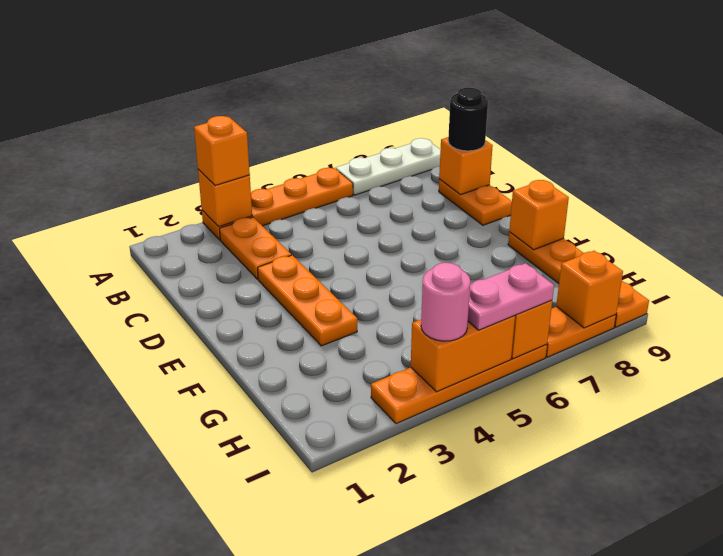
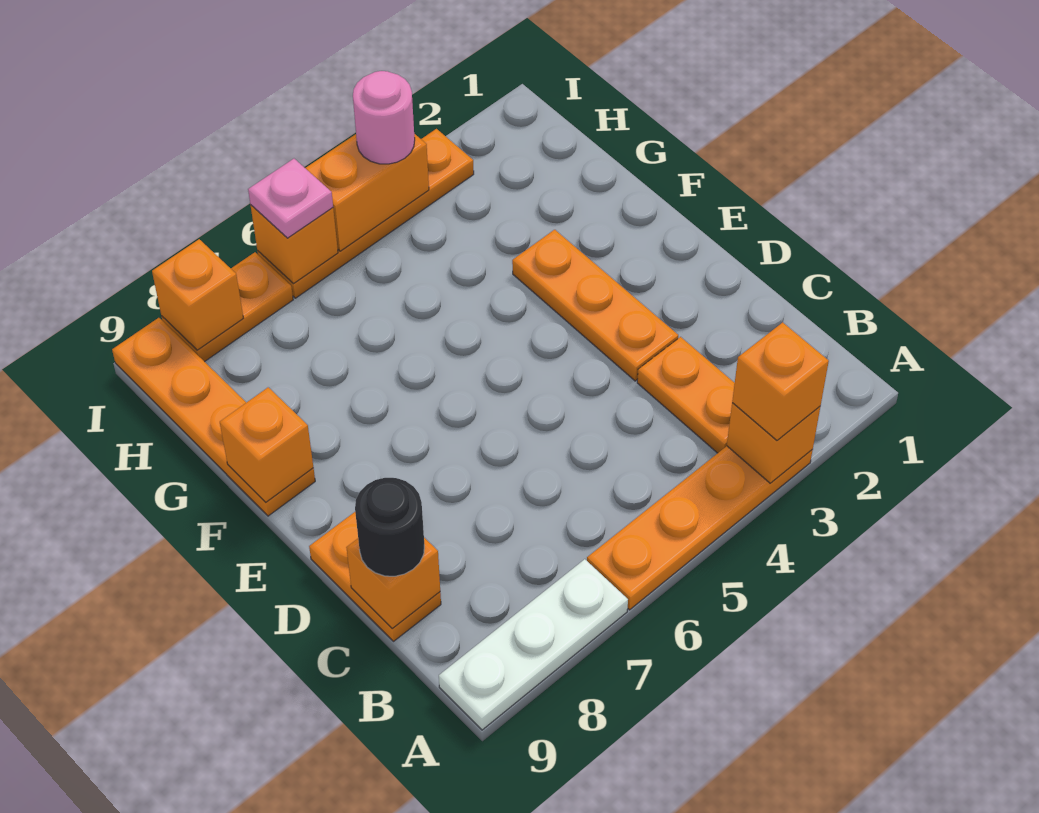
pink plate I5:I6 level 3 -> pink plate I6 level 3

